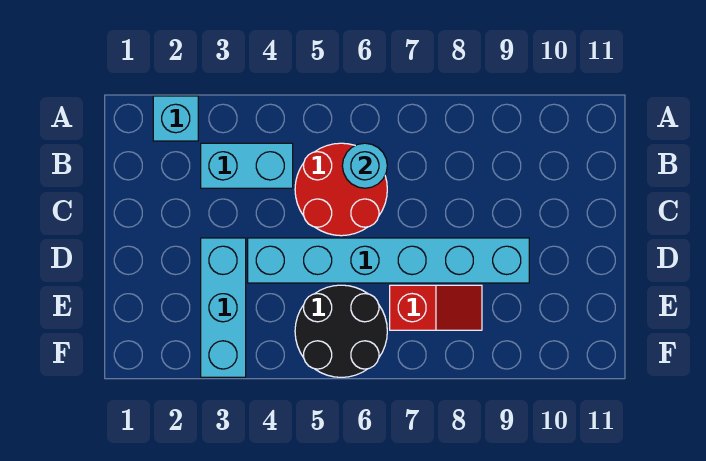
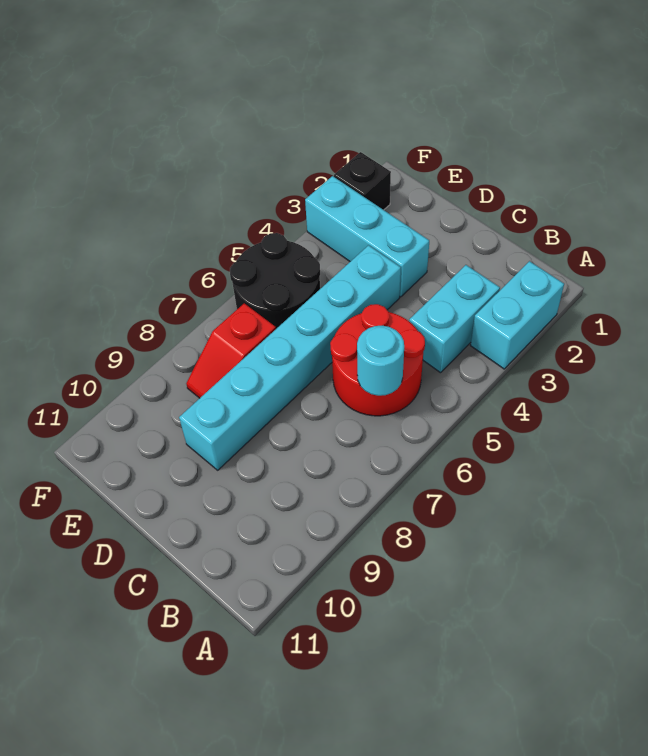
cyan brick A2 level 1 -> cyan brick A2:A3 level 1
none -> black brick F2 level 1

